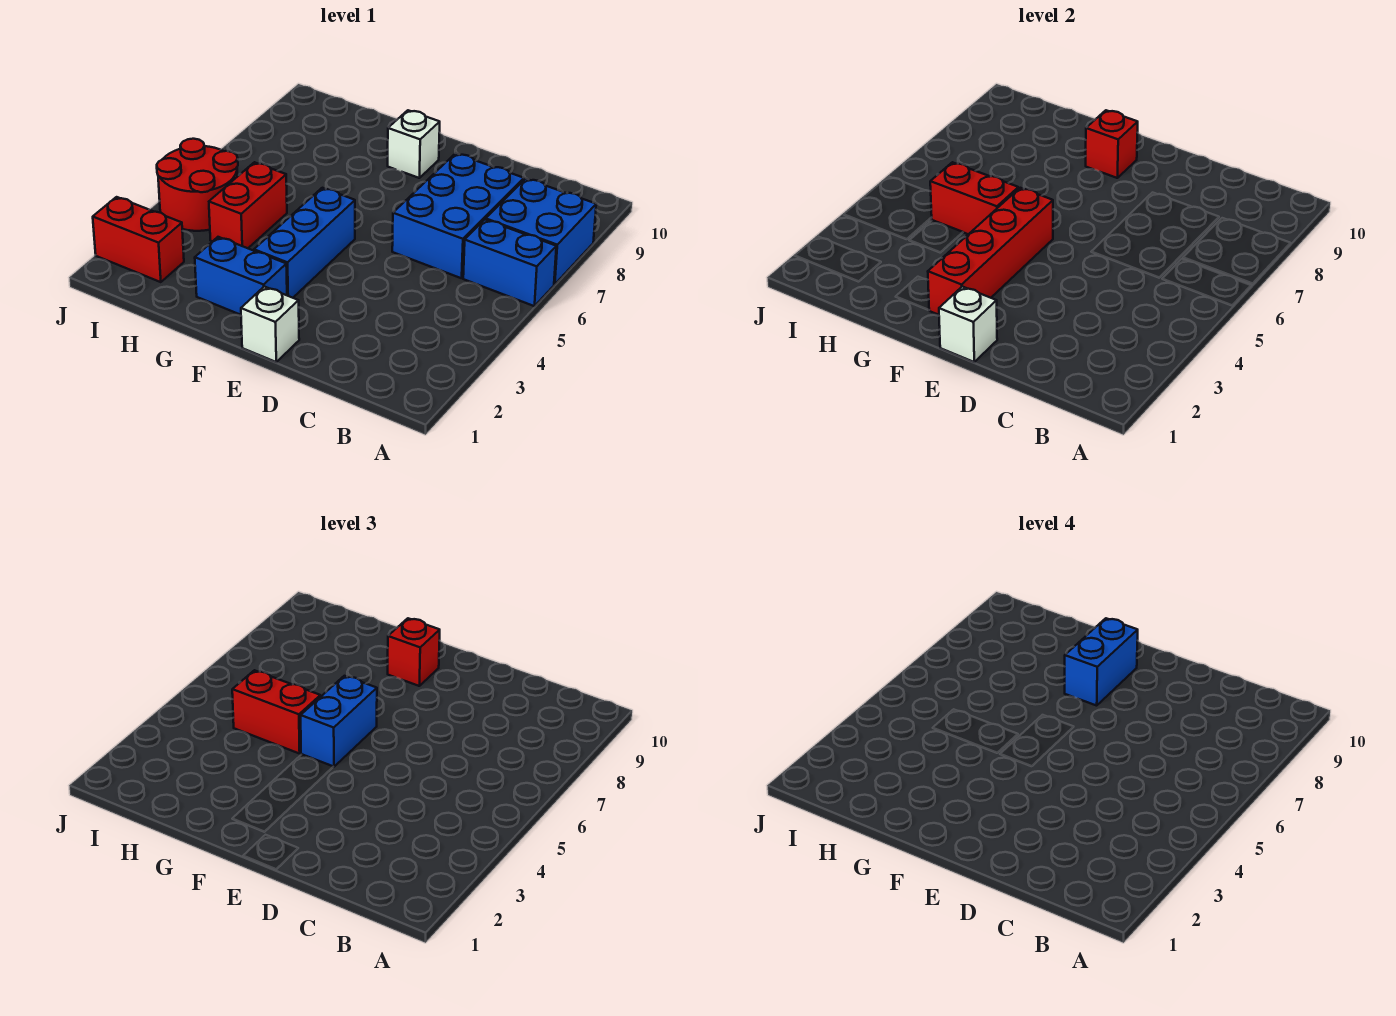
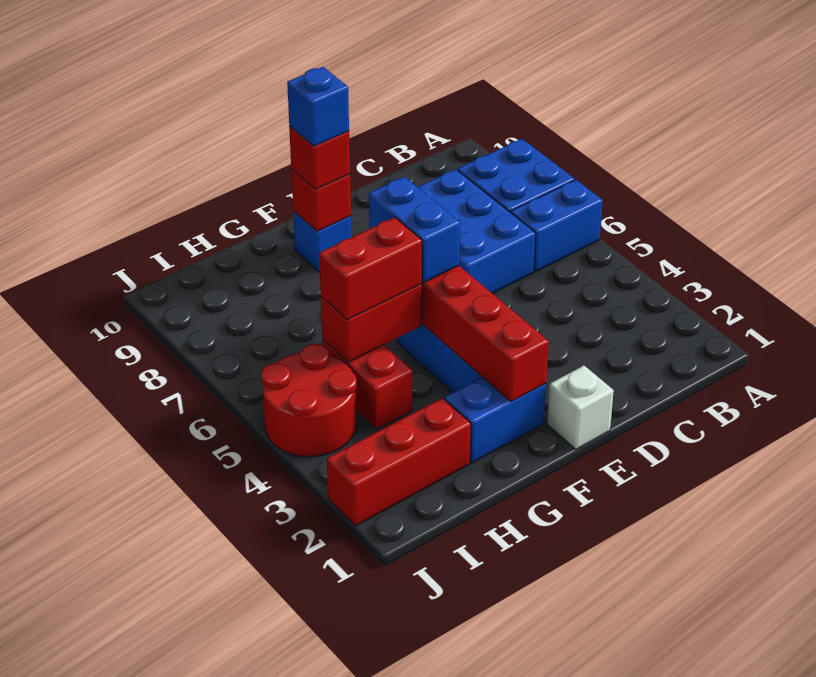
white brick E1 level 2 -> none
blue brick F8:F9 level 4 -> blue brick F9 level 4
white brick F9 level 1 -> blue brick F9 level 1
red brick I2:J2 level 1 -> red brick H2:J2 level 1

